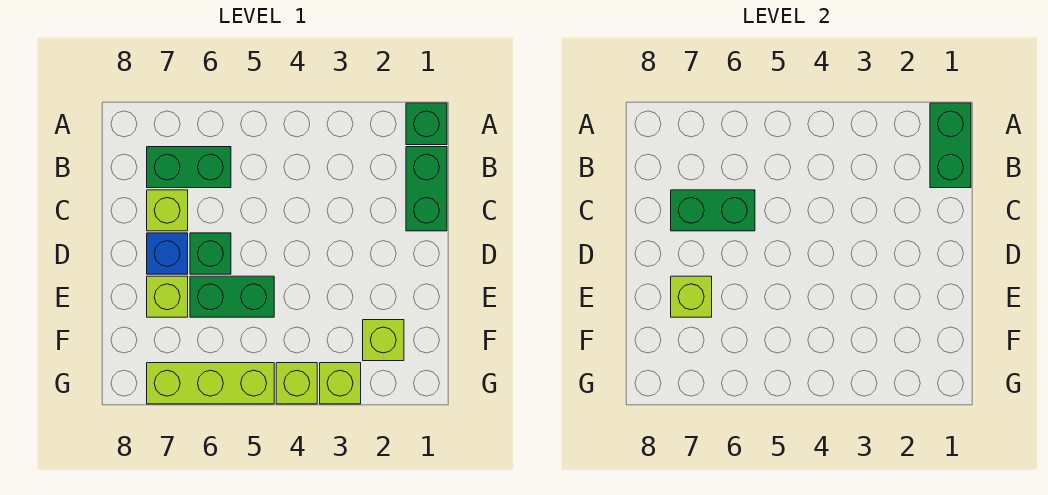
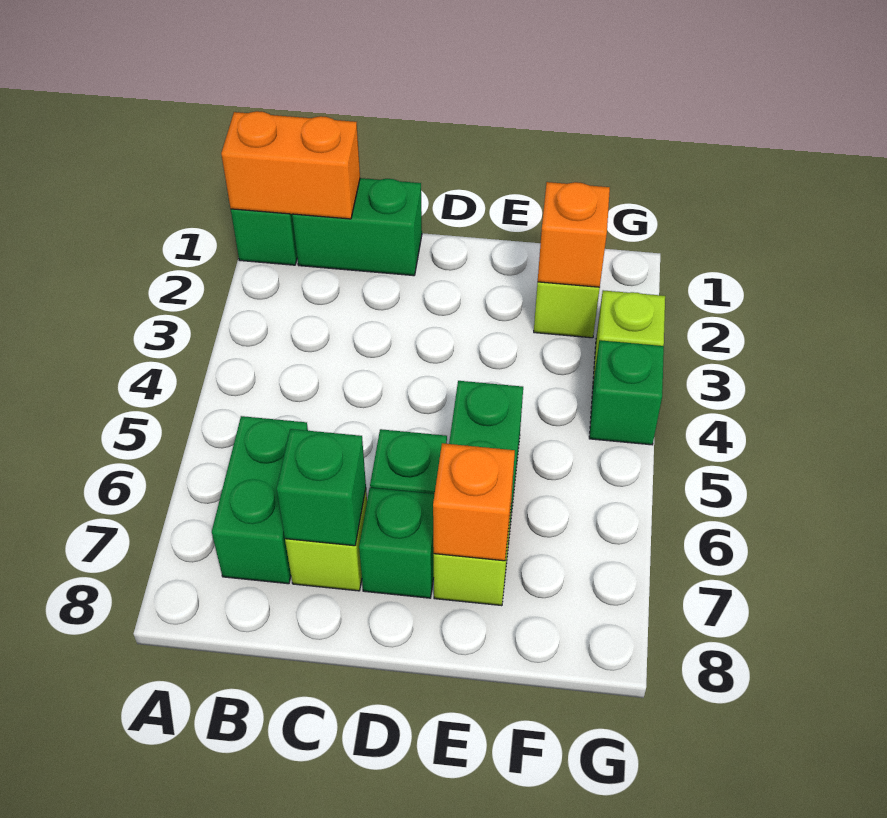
green brick A1:B1 level 2 -> orange brick A1:B1 level 2
green brick C6:C7 level 2 -> green brick C7 level 2
blue brick D7 level 1 -> green brick D7 level 1
lime brick E7 level 2 -> orange brick E7 level 2
none -> orange brick F2 level 2
lime brick G4 level 1 -> green brick G4 level 1
lime brick G5:G7 level 1 -> none

